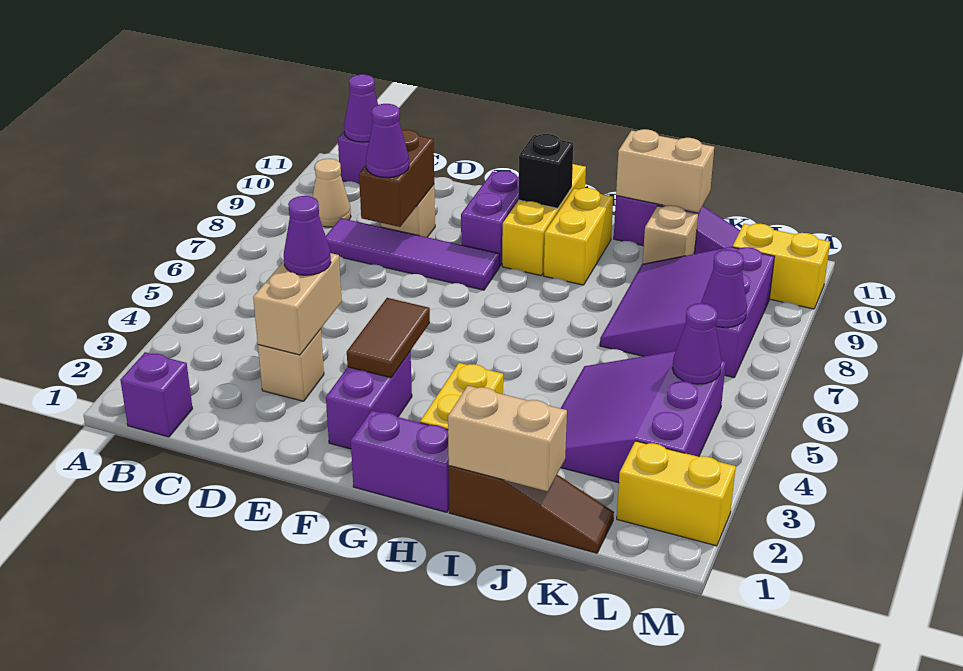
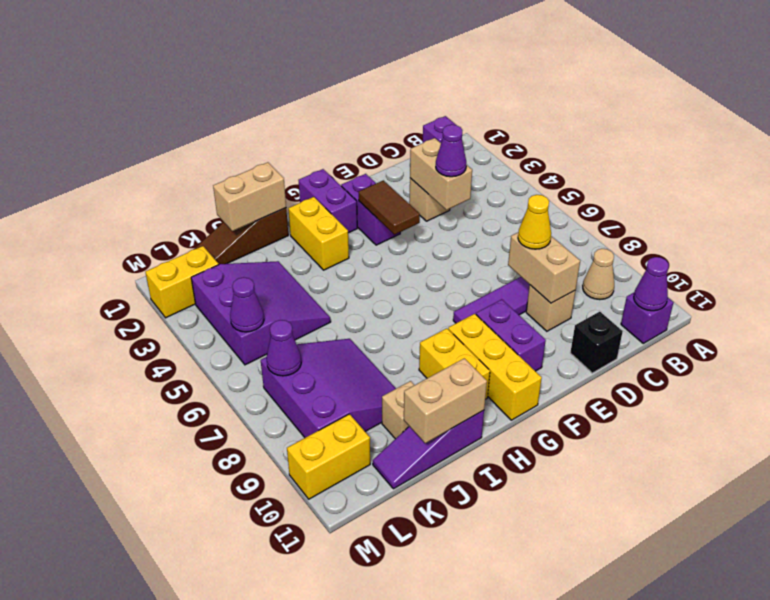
brown brick D8:D9 level 2 -> tan brick D8:D9 level 2
purple cone D8 level 3 -> yellow cone D8 level 3
purple brick G1:H1 level 1 -> purple brick G1:G2 level 1
black brick G10 level 2 -> black brick D11 level 1

